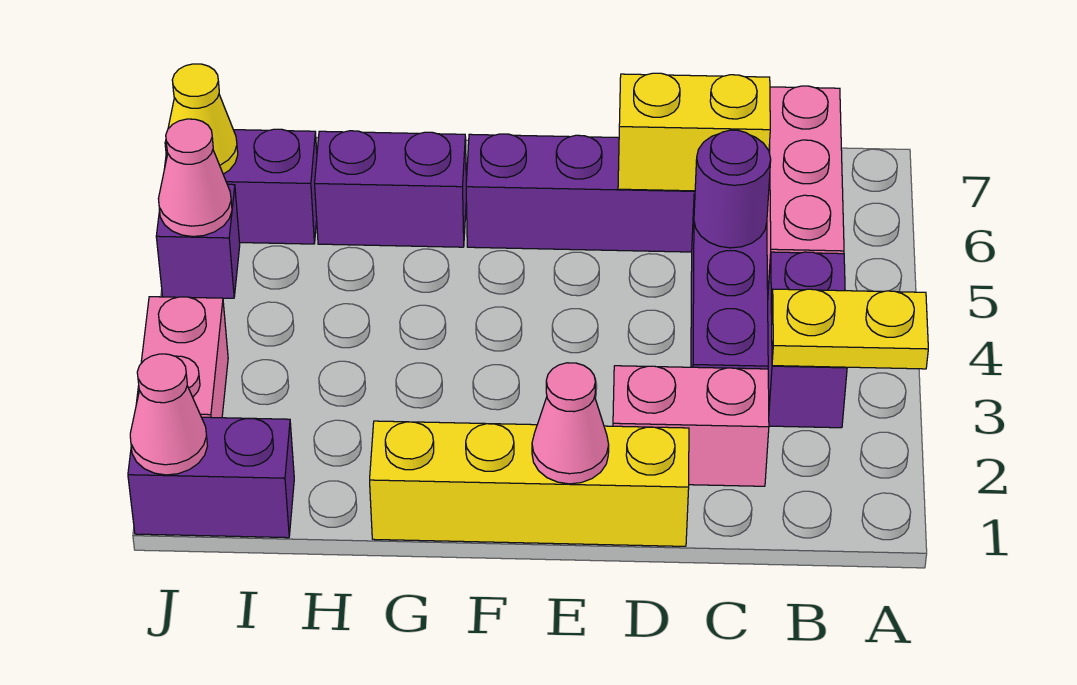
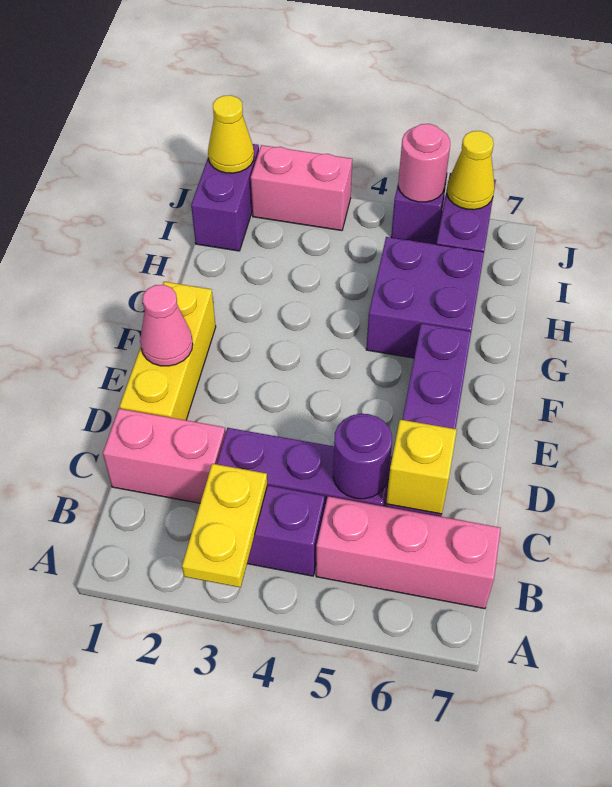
pink brick C2:D2 level 1 -> pink brick C1:C2 level 1
yellow brick C6:D6 level 2 -> yellow brick C6 level 2
yellow brick D1:G1 level 1 -> yellow brick D1:F1 level 1
purple brick G6:H6 level 1 -> purple brick G5:H6 level 1
pink cone J1 level 2 -> yellow cone J1 level 2
pink cone J5 level 2 -> pink round brick J5 level 2

